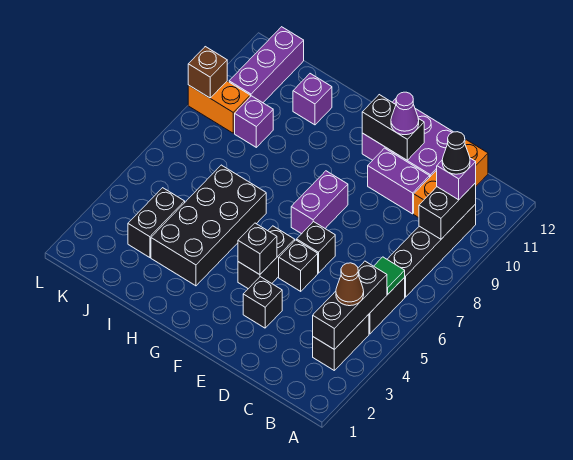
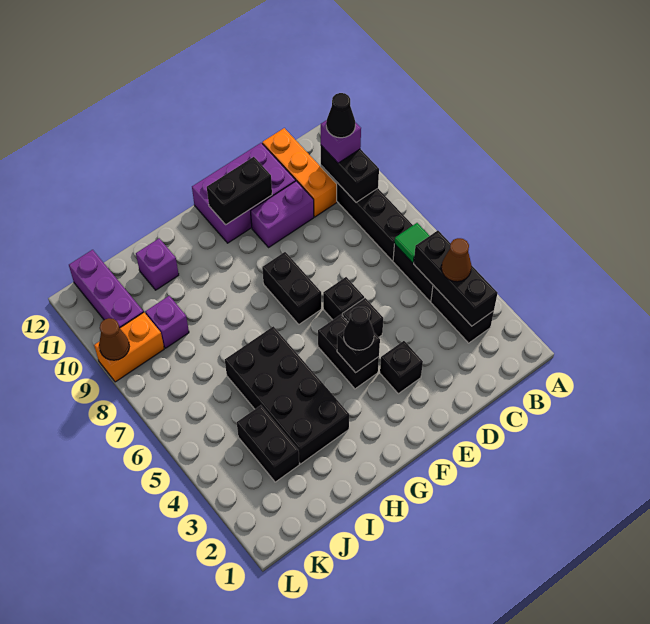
purple cone E11 level 3 -> none
none -> black cone F4 level 3
purple brick F7:F8 level 1 -> black brick F7:F8 level 1
brown brick L9 level 2 -> brown cone L9 level 2

